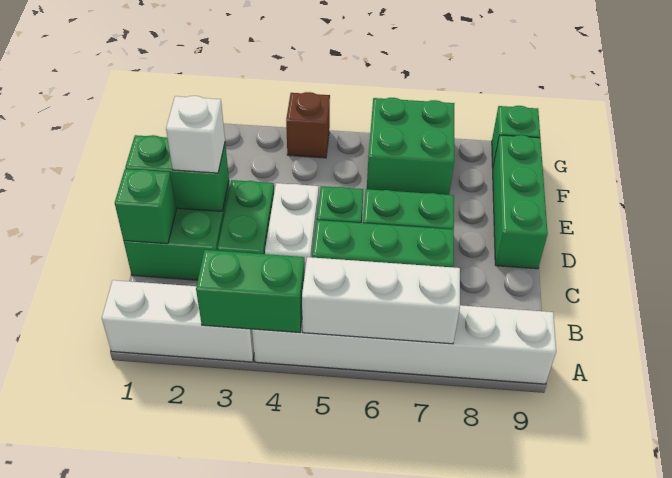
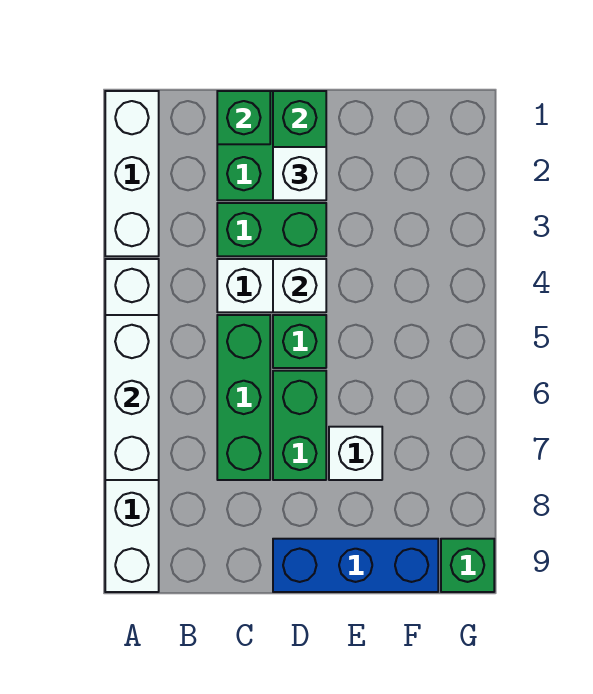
green brick A3:A4 level 2 -> none
none -> white brick D4 level 2
green brick D9:F9 level 1 -> blue brick D9:F9 level 1
none -> white brick E7 level 1
green brick F6:G7 level 1 -> none
brown brick G4 level 1 -> none

